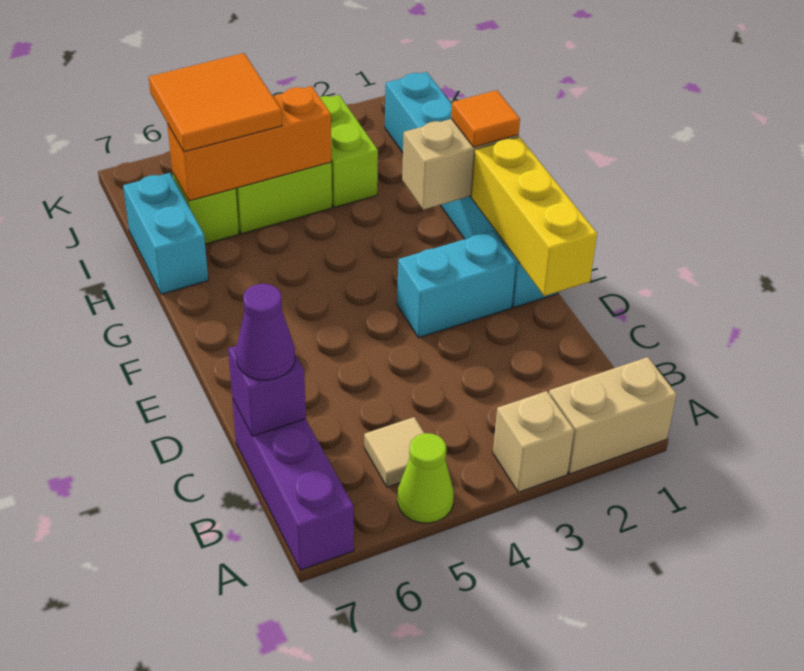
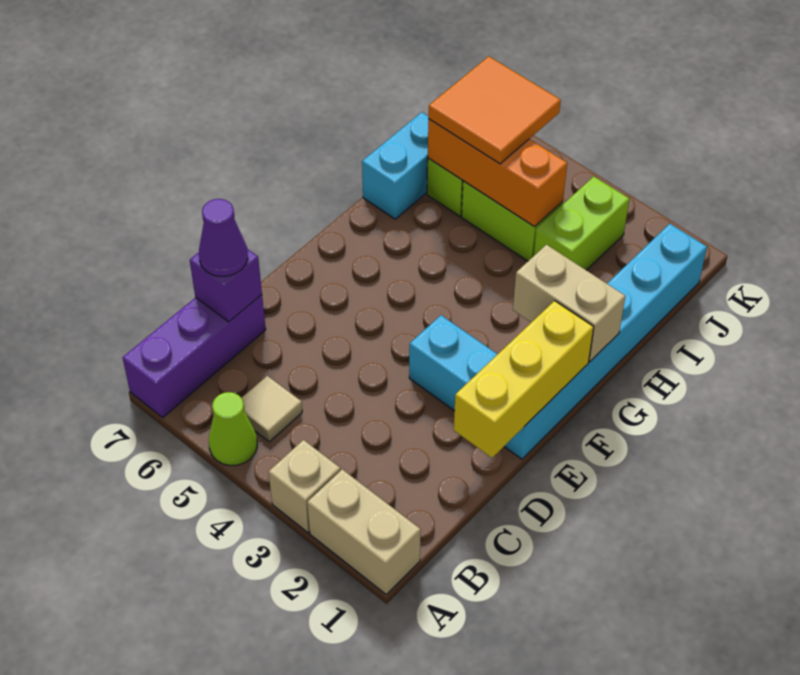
orange tile G1 level 3 -> none

